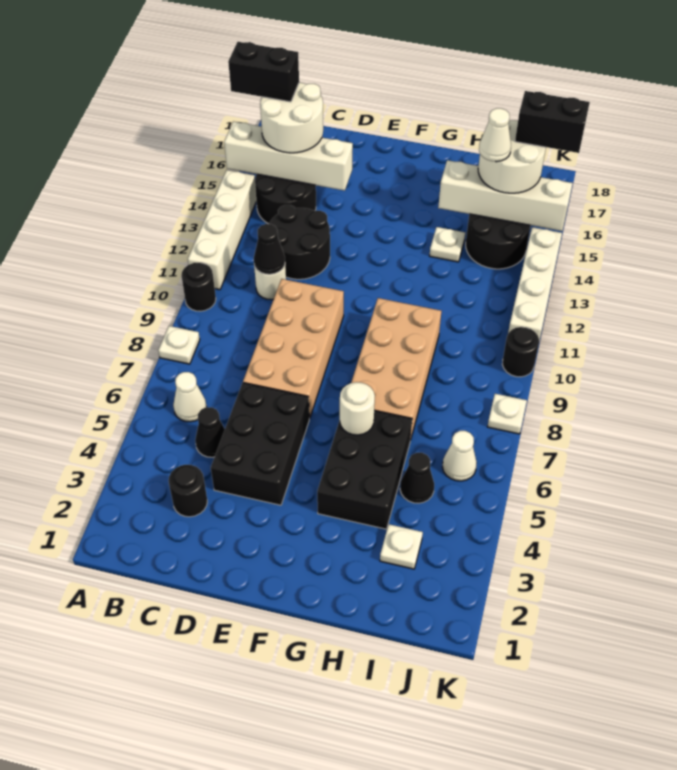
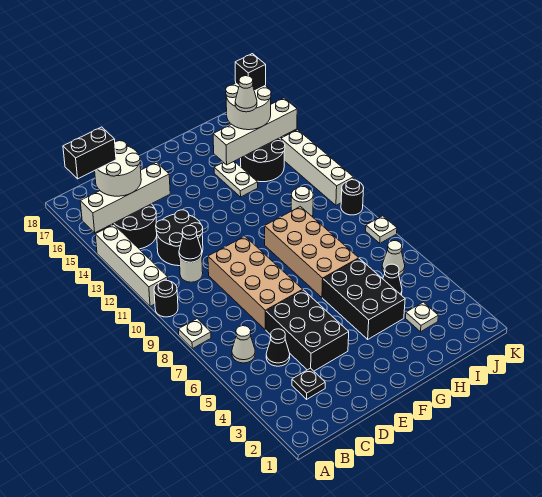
black round brick C3 level 1 -> black plate C3 level 1
white round brick G6 level 2 -> white round brick I11 level 1
white plate H14 level 1 -> white plate H14:H15 level 1
black brick J16:K16 level 4 -> black brick J16 level 4

